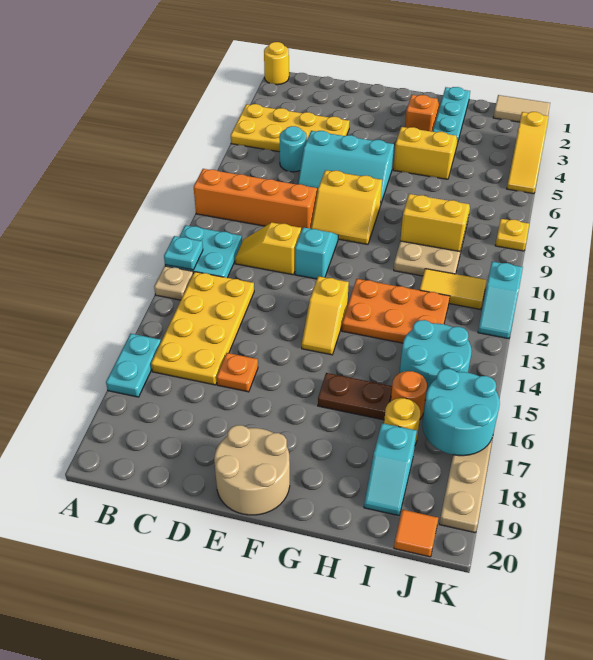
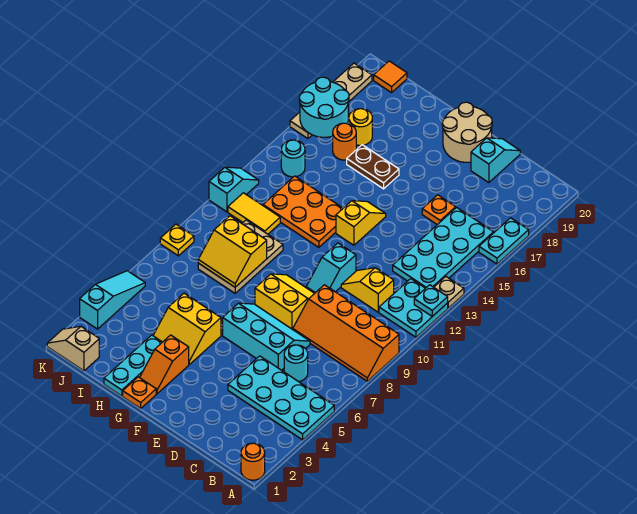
yellow round brick A1 level 1 -> orange round brick A1 level 1
yellow plate A4:D5 level 1 -> cyan plate A4:D5 level 1
yellow plate B13:C16 level 1 -> cyan plate B13:C16 level 1
yellow slope C11:D11 level 1 top D -> yellow slope C11:D11 level 1 top C
none -> orange plate G1 level 1
cyan round brick I14:J15 level 1 -> cyan round brick J14 level 1
cyan slope I18:I19 level 1 top 18 -> cyan slope D19:D20 level 1 top 19
tan tile J1:K1 level 1 -> tan slope J1:K1 level 1 top J
yellow slope K3:K5 level 1 top 3 -> cyan slope K3:K5 level 1 top 3

